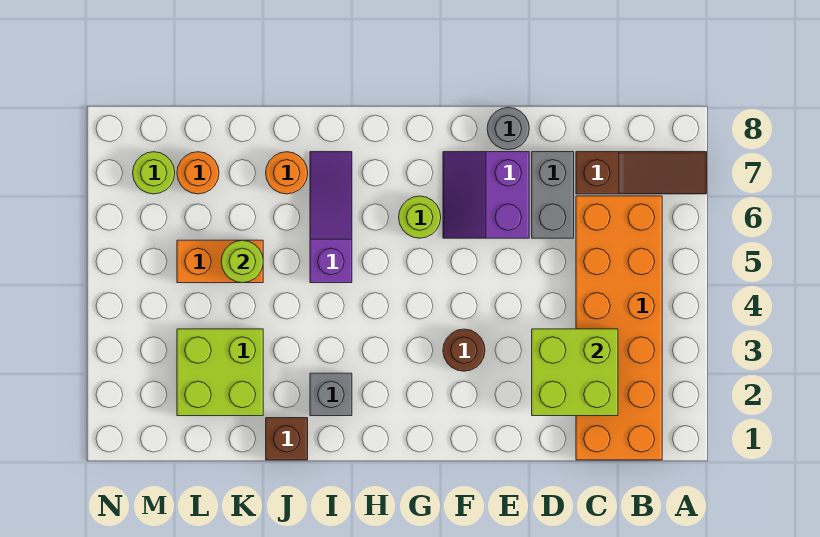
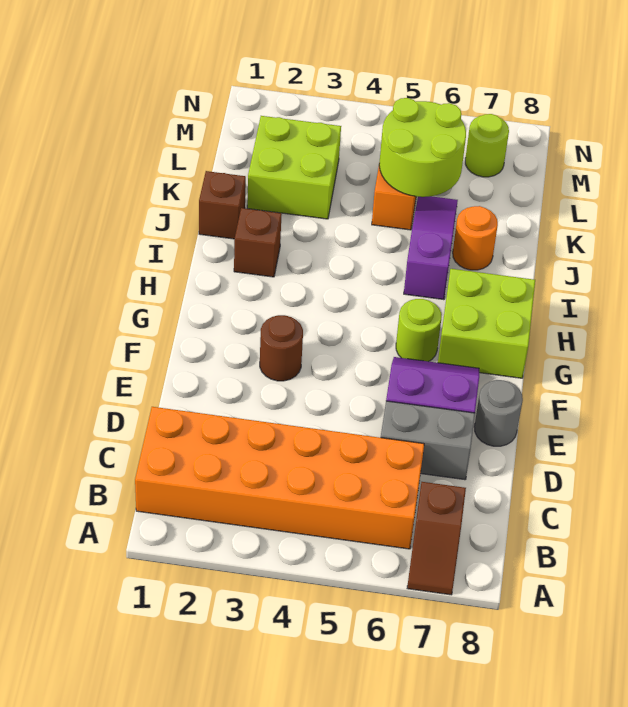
brown slope A7:C7 level 1 top C -> brown slope A7:B7 level 1 top B
lime brick C2:D3 level 2 -> lime brick G7:H8 level 1
grey brick I2 level 1 -> brown brick I2 level 1
purple slope I5:I7 level 1 top 5 -> purple slope I6:K6 level 1 top I
lime round brick K5 level 2 -> lime round brick K5:L6 level 2
orange round brick L7 level 1 -> none

